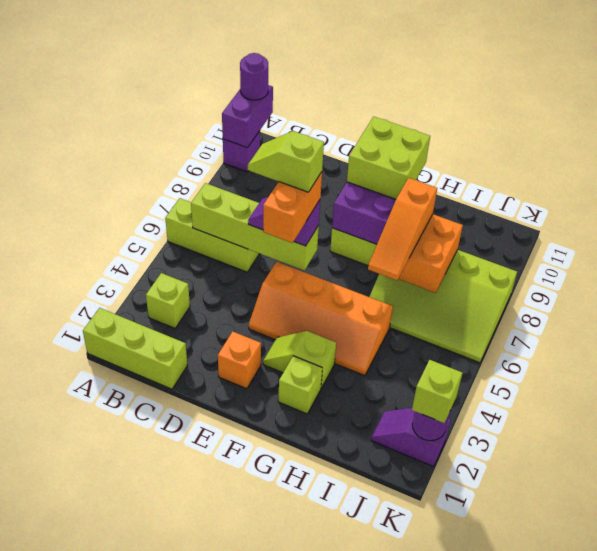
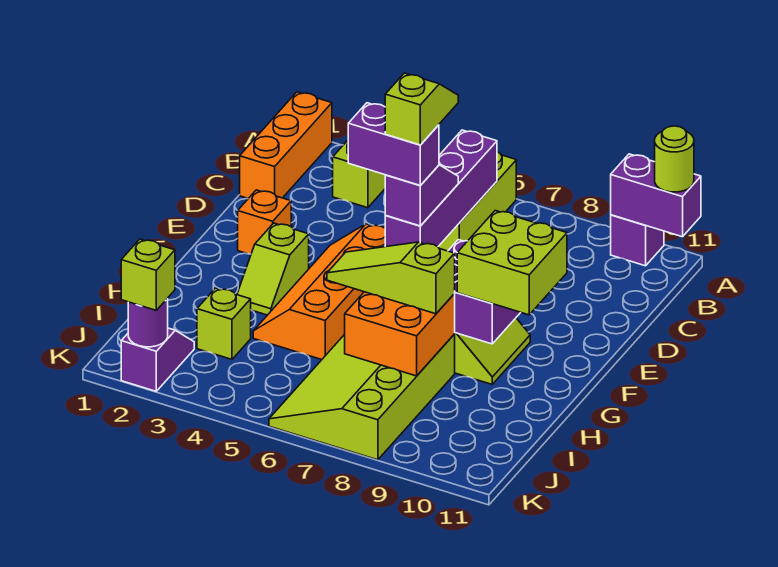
lime brick A1:C1 level 1 -> orange brick A1:C1 level 1
purple round brick A11 level 3 -> lime round brick A11 level 3
lime brick B6:E6 level 2 -> purple brick B6:E6 level 2
orange brick E5:E6 level 4 -> purple brick E5:E6 level 4
lime slope F3:G3 level 1 top G -> lime slope F3:G3 level 1 top F
lime brick G2 level 1 -> lime brick I3 level 1
orange slope H6:H8 level 3 top 8 -> lime slope H6:H8 level 3 top 8

